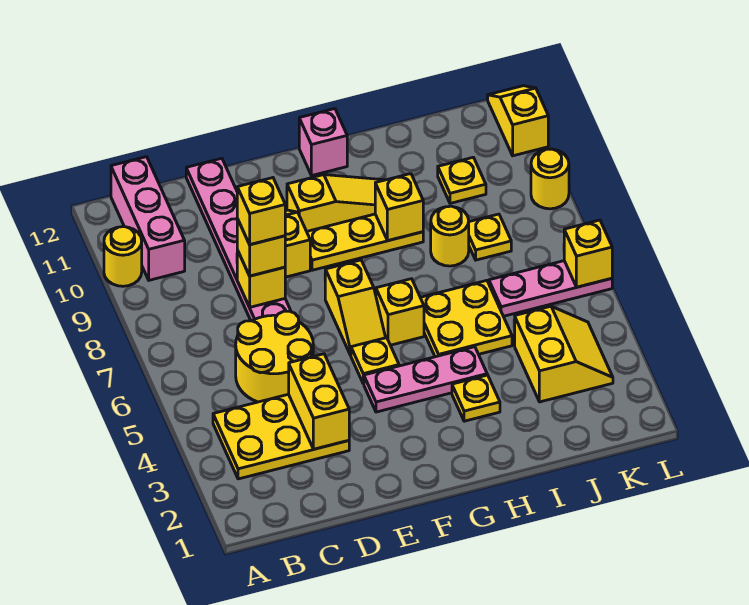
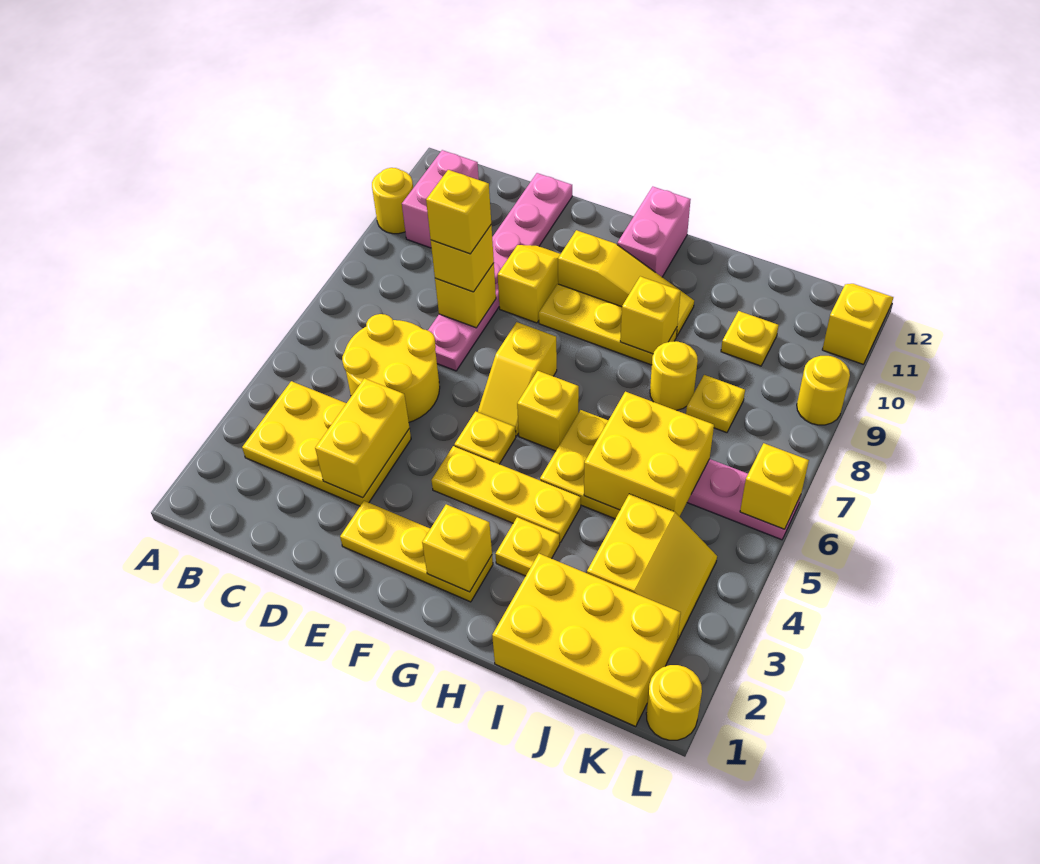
pink brick B10:B12 level 1 -> pink brick B10:B11 level 1
none -> yellow plate E2:G2 level 1
pink plate F4:H4 level 1 -> yellow plate F4:H4 level 1
none -> yellow brick G2 level 2
pink brick G12 level 1 -> pink brick G11:G12 level 1
none -> yellow brick I1:K2 level 1
none -> yellow brick I5:J6 level 2
none -> yellow round brick L1 level 1

